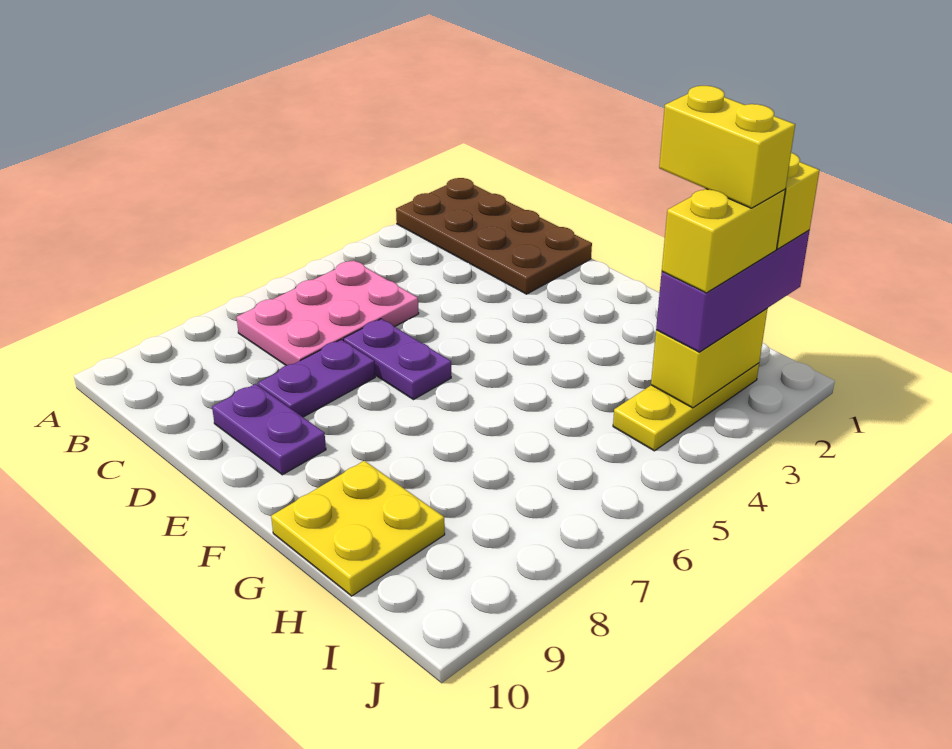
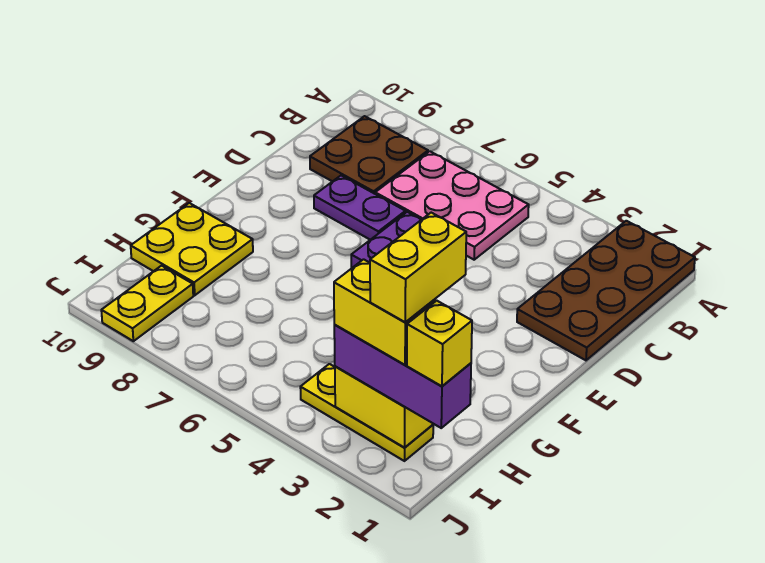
none -> brown plate B8:C9 level 1
purple plate D9:E9 level 1 -> none
none -> yellow plate I9:J9 level 1

